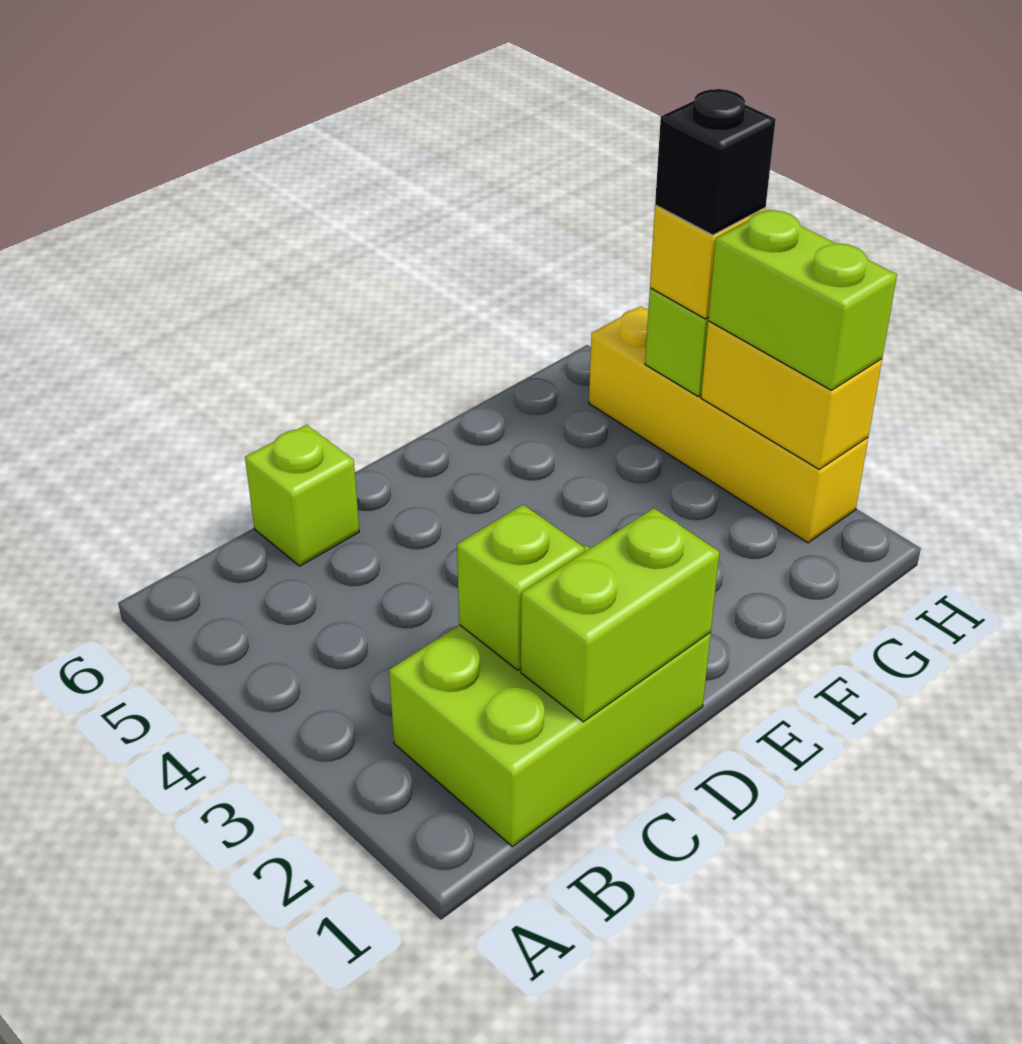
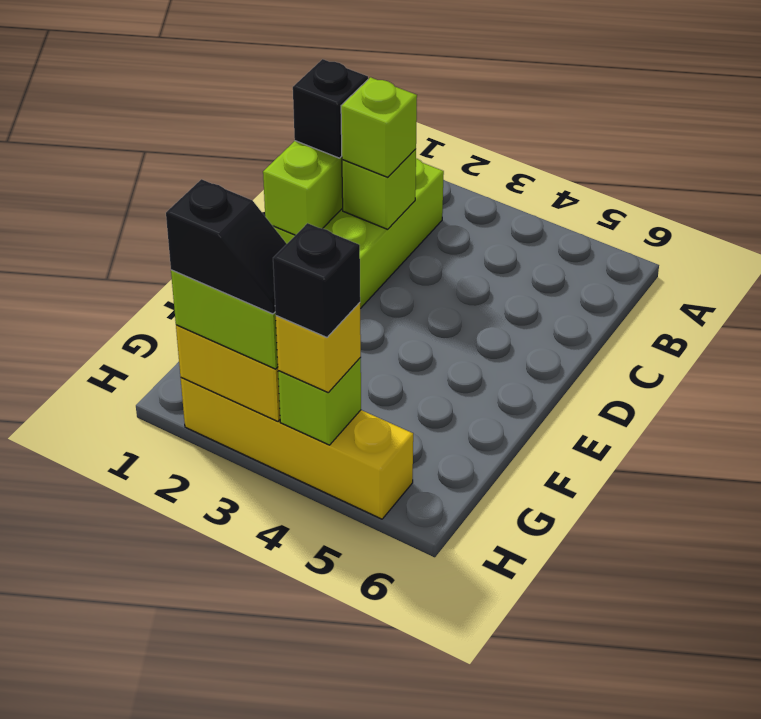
none -> black brick C1 level 3
lime brick C6 level 1 -> lime brick C2 level 3
none -> black slope H2:H3 level 4 top 2

